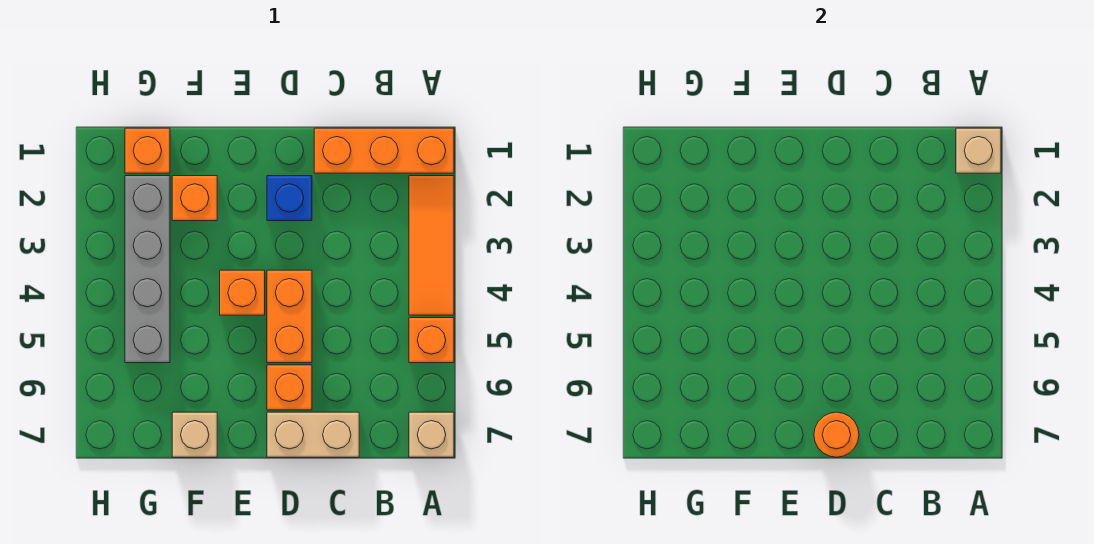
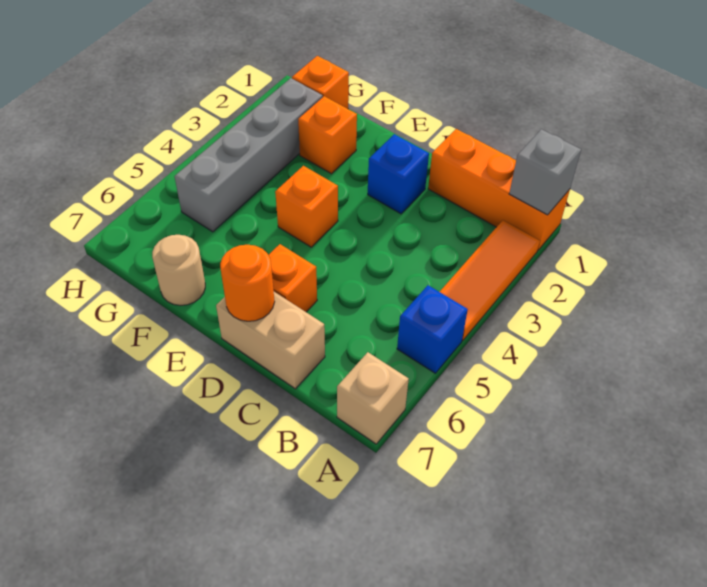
tan brick A1 level 2 -> grey brick A1 level 2
orange brick A5 level 1 -> blue brick A5 level 1
orange brick D4:D5 level 1 -> none
tan brick F7 level 1 -> tan round brick F7 level 1

